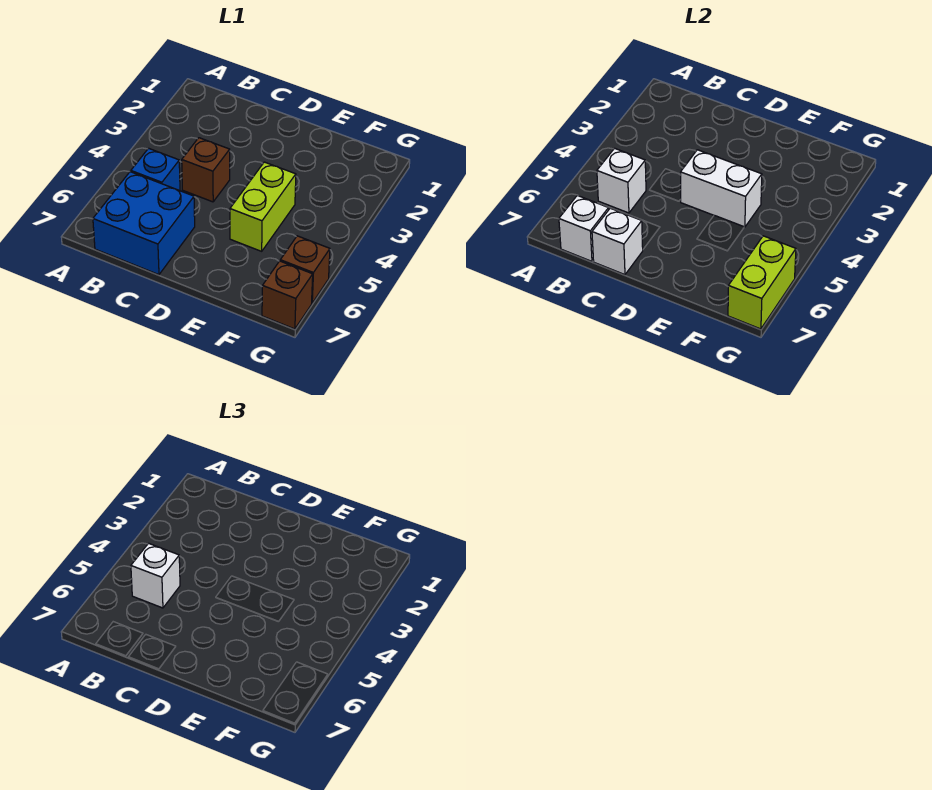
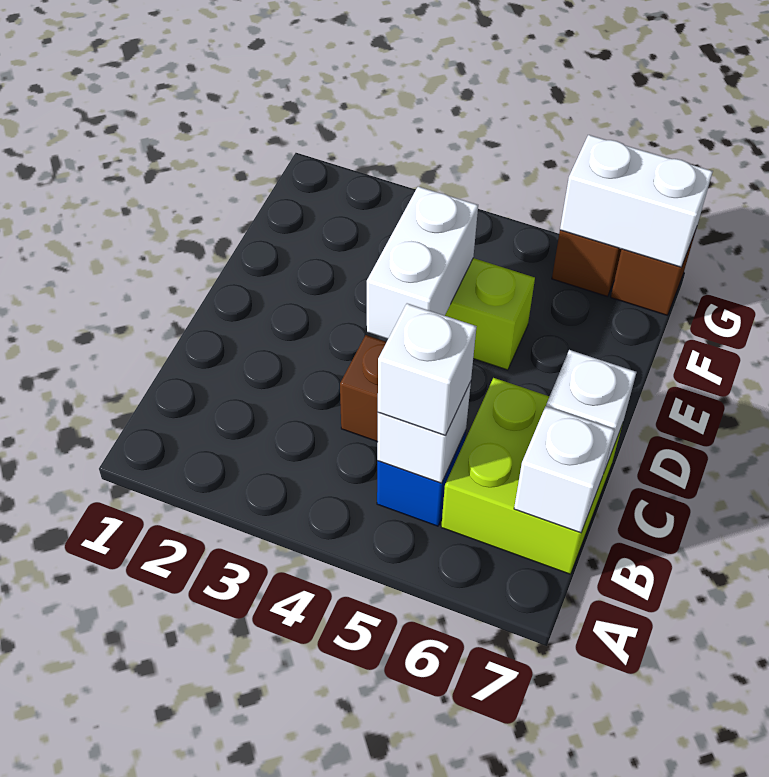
blue brick B6:C7 level 1 -> lime brick B6:C7 level 1
lime brick G6:G7 level 2 -> white brick G6:G7 level 2

